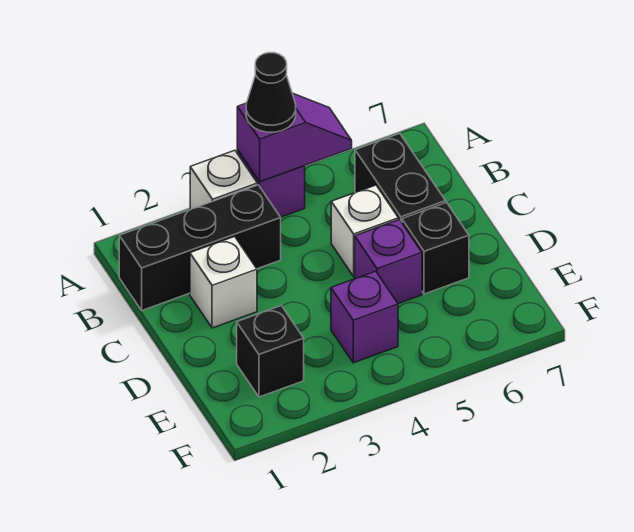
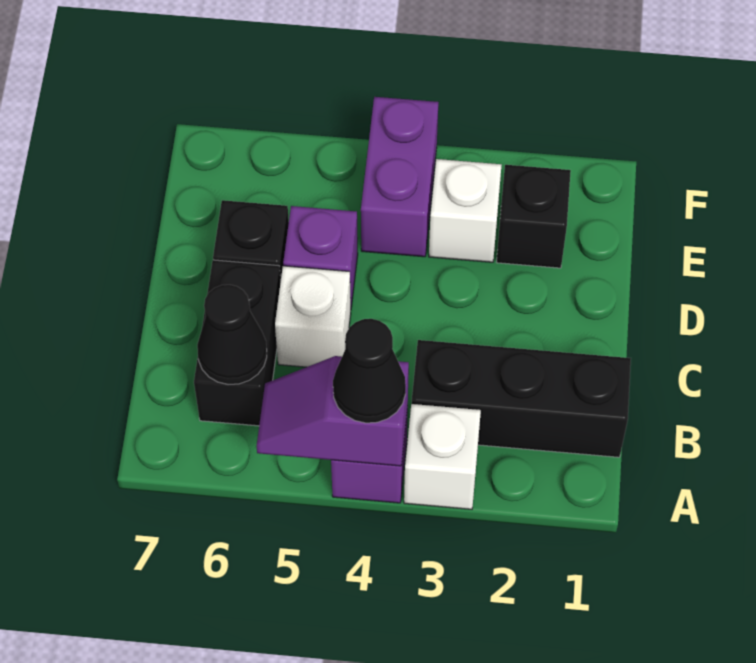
none -> black cone B6 level 2
white brick C2 level 1 -> white brick E3 level 1
purple brick E4 level 1 -> purple brick E4:F4 level 1

